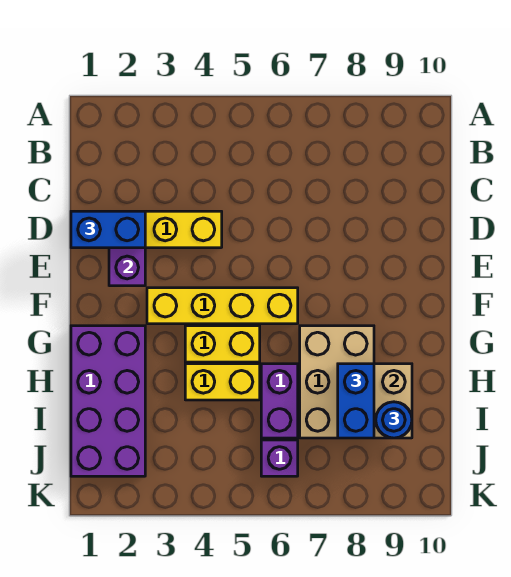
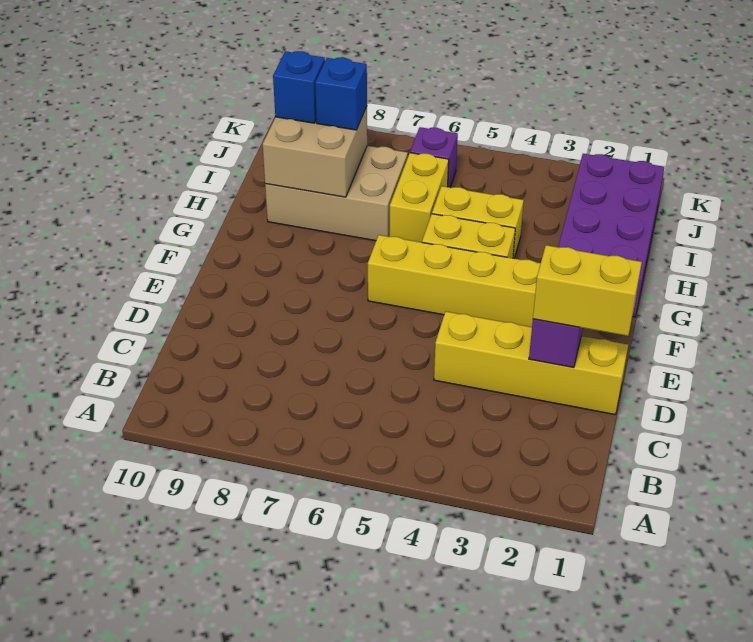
blue brick D1:D2 level 3 -> yellow brick D1:D2 level 3
tan brick G7:I8 level 1 -> tan brick H7:I9 level 1
purple brick H6:I6 level 1 -> yellow brick H6:I6 level 1
blue brick H8:I8 level 3 -> blue brick I8 level 3
blue round brick I9 level 3 -> blue brick I9 level 3

